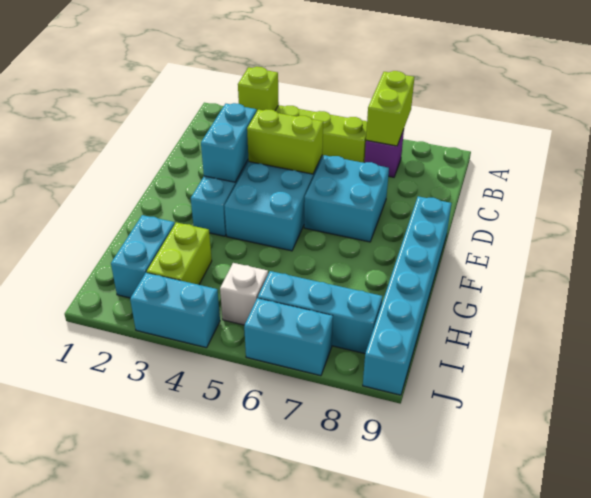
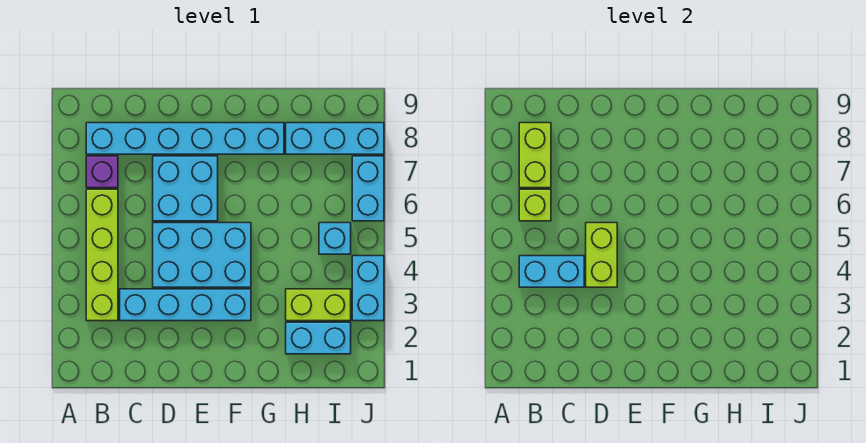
lime brick A7:B7 level 2 -> lime brick B7:B8 level 2
lime brick B3 level 2 -> lime brick B6 level 2
cyan brick D3:E3 level 2 -> cyan brick B4:C4 level 2
cyan brick E9:J9 level 1 -> cyan brick B8:G8 level 1
white brick I5 level 1 -> cyan brick I5 level 1
cyan brick I6:I8 level 1 -> cyan brick H8:J8 level 1

